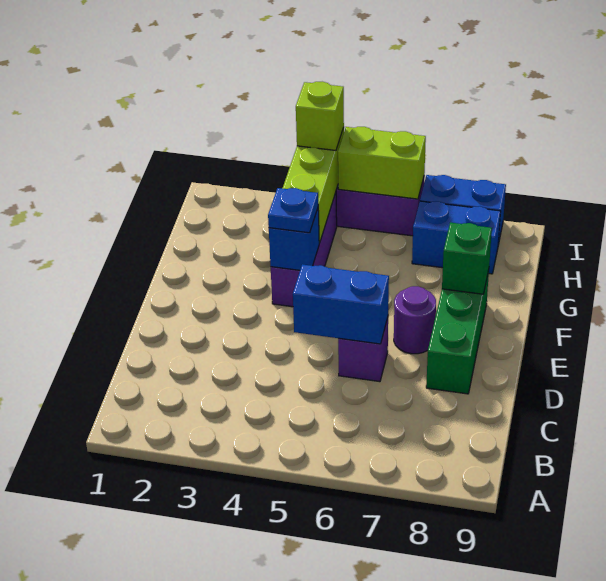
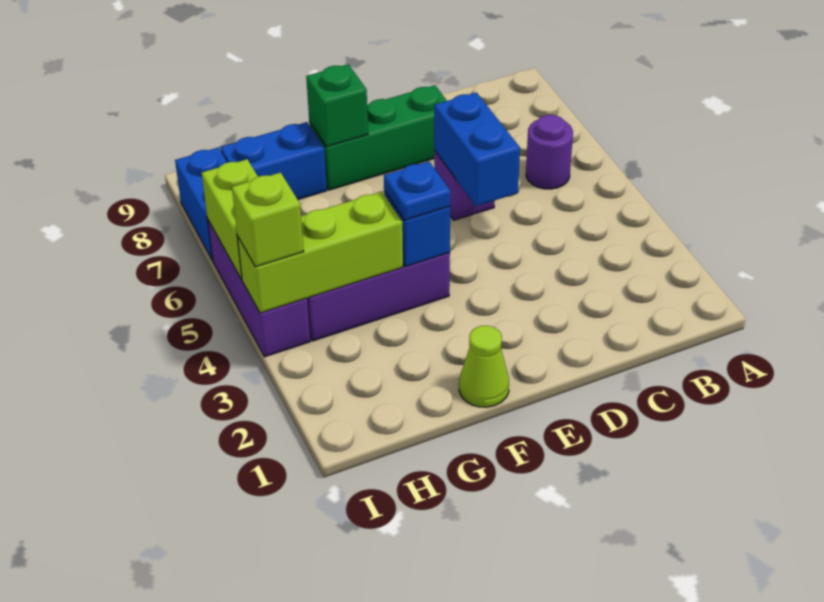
purple round brick E7 level 1 -> purple round brick B6 level 1
none -> lime cone F1 level 1
blue brick H7:H8 level 1 -> blue brick G8:H8 level 1

